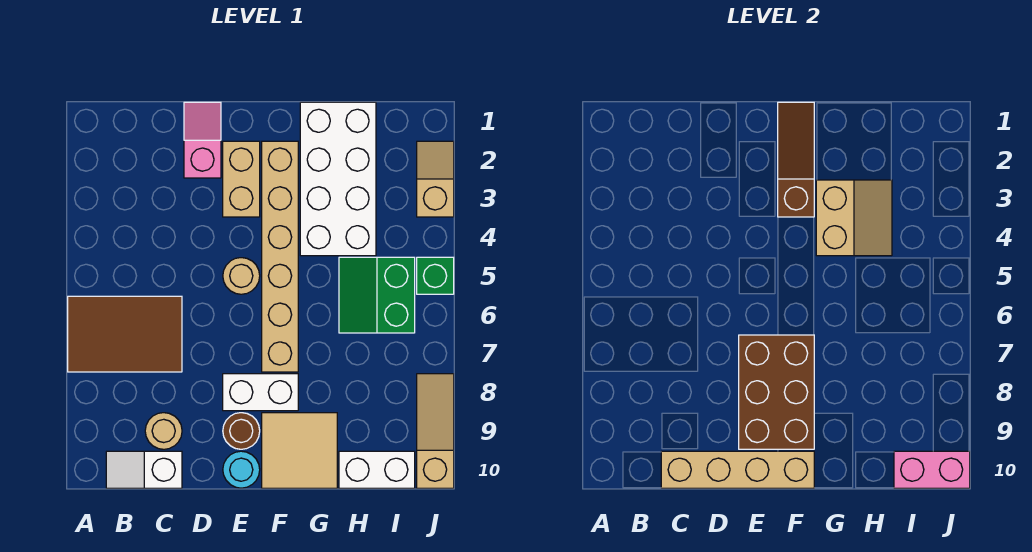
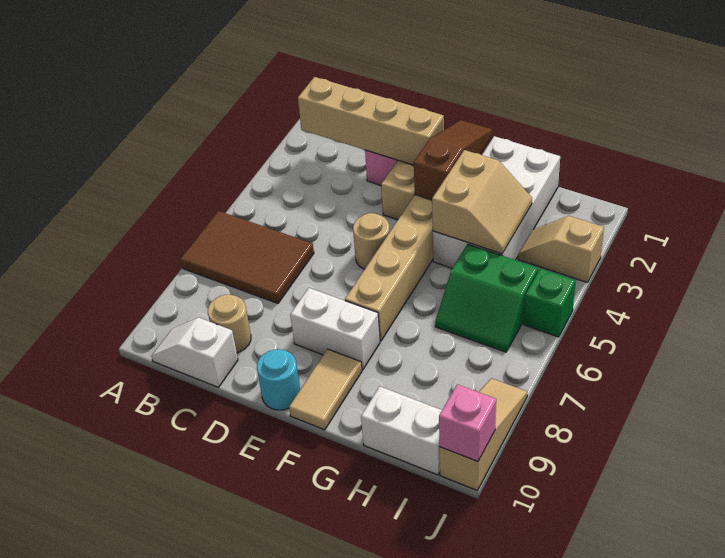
tan brick C10:F10 level 2 -> tan brick B2:E2 level 2
brown brick E7:F9 level 2 -> none
brown round brick E9 level 1 -> none
tan tile F9:G10 level 1 -> tan tile F9:F10 level 1
green slope H5:I6 level 1 top I -> green slope H5:I6 level 1 top 5
pink brick I10:J10 level 2 -> pink brick J10 level 2
tan slope J2:J3 level 1 top 3 -> tan slope I3:J3 level 1 top J

